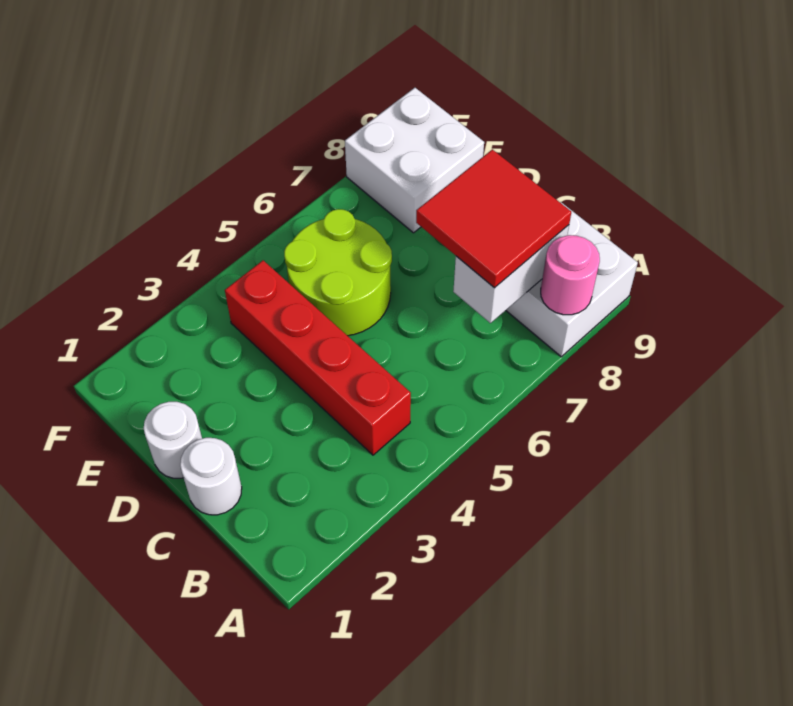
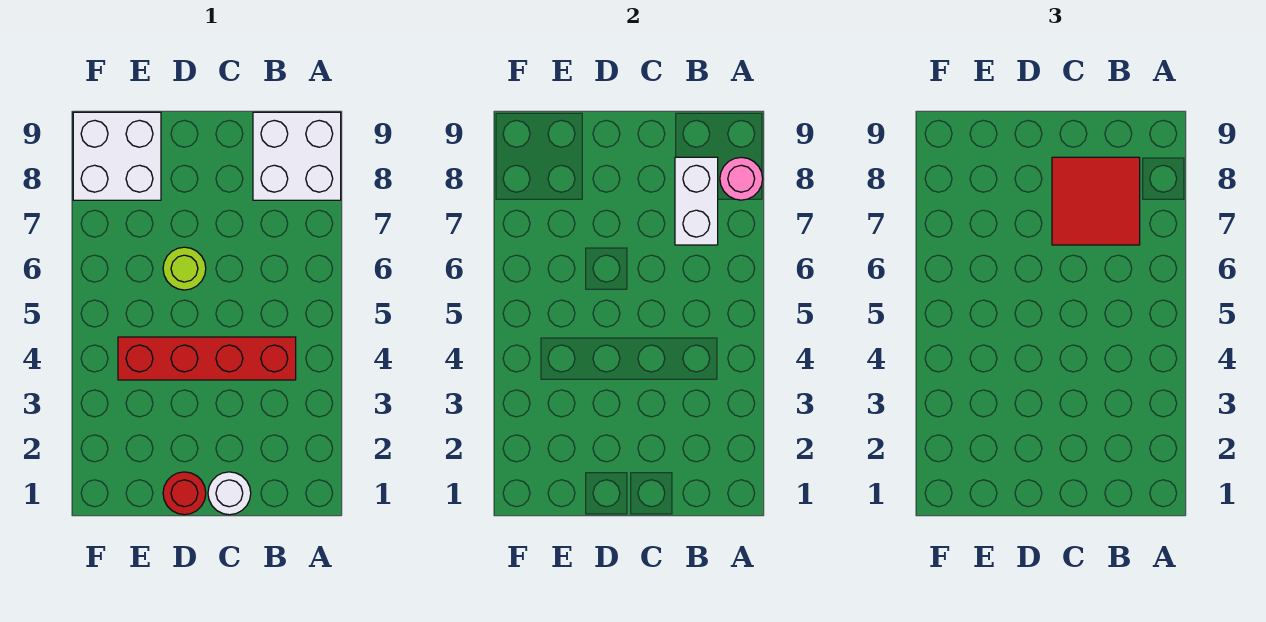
white round brick D1 level 1 -> red round brick D1 level 1
lime round brick D5:E6 level 1 -> lime round brick D6 level 1

